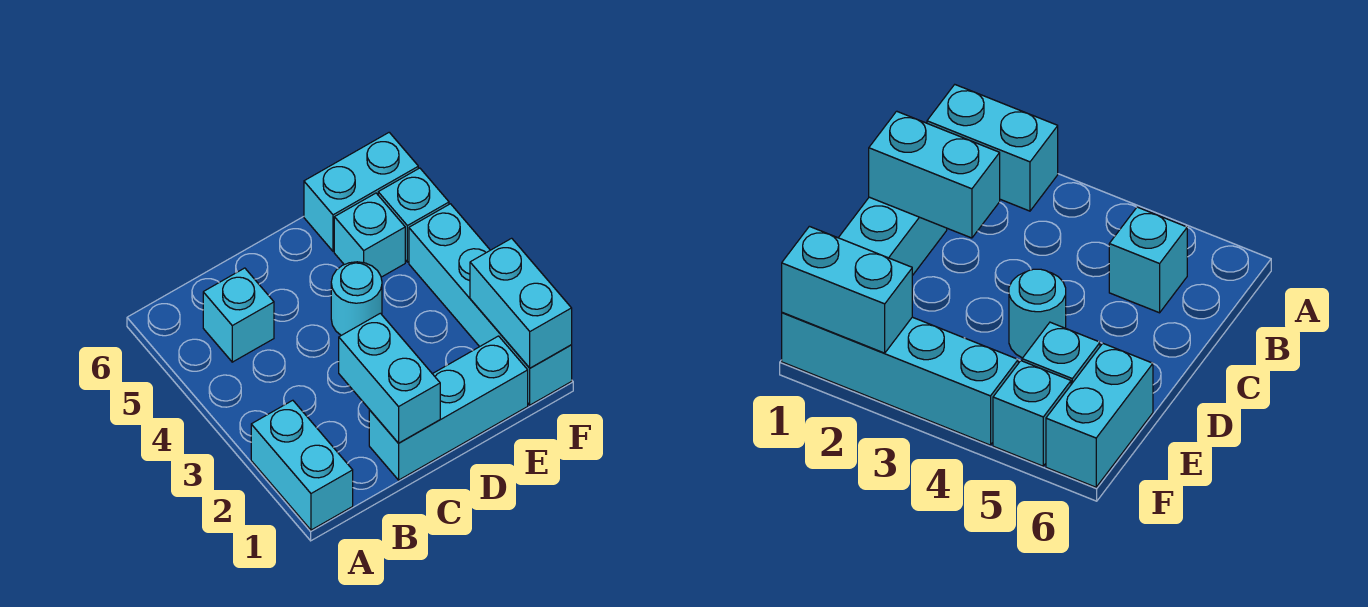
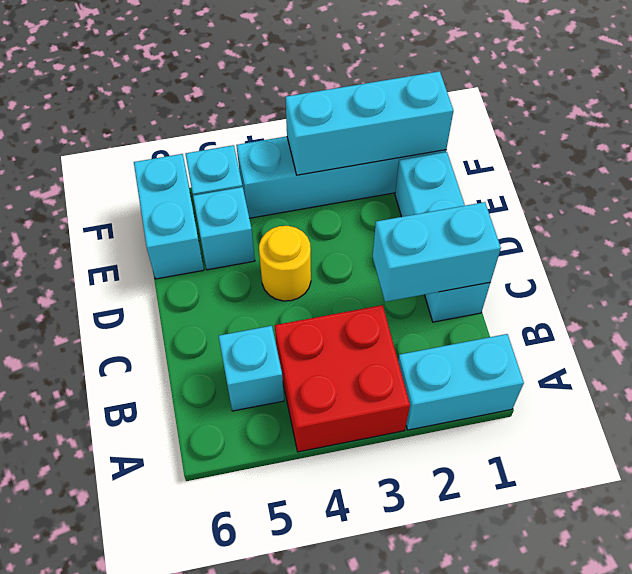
none -> red brick A3:B4 level 1
cyan round brick D4 level 1 -> yellow round brick D4 level 1
cyan brick F1:F2 level 2 -> cyan brick F1:F3 level 2

